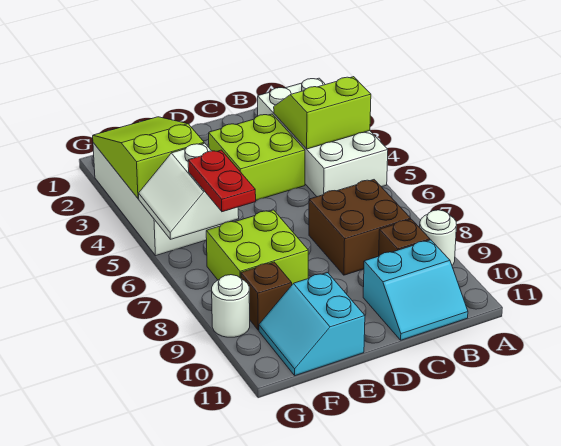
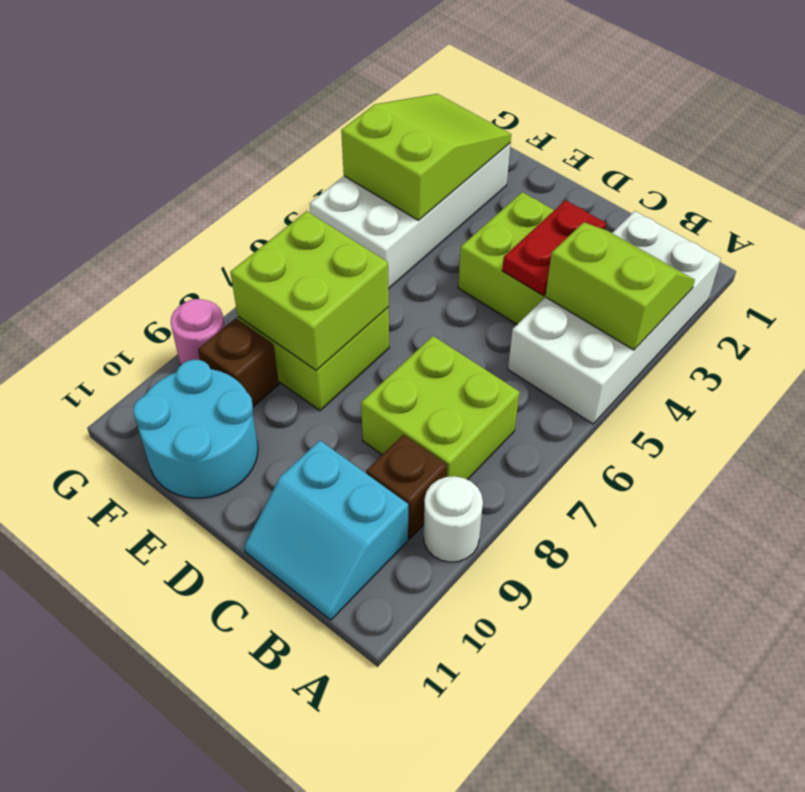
brown brick B7:C8 level 1 -> lime brick B7:C8 level 1
none -> lime brick E7:F8 level 2
cyan slope E10:F11 level 1 top E -> cyan round brick E10:F11 level 1
white slope F5:G6 level 2 top F -> none
red plate F6:F7 level 3 -> red plate C3:C4 level 2
white round brick G9 level 1 -> pink round brick G9 level 1

